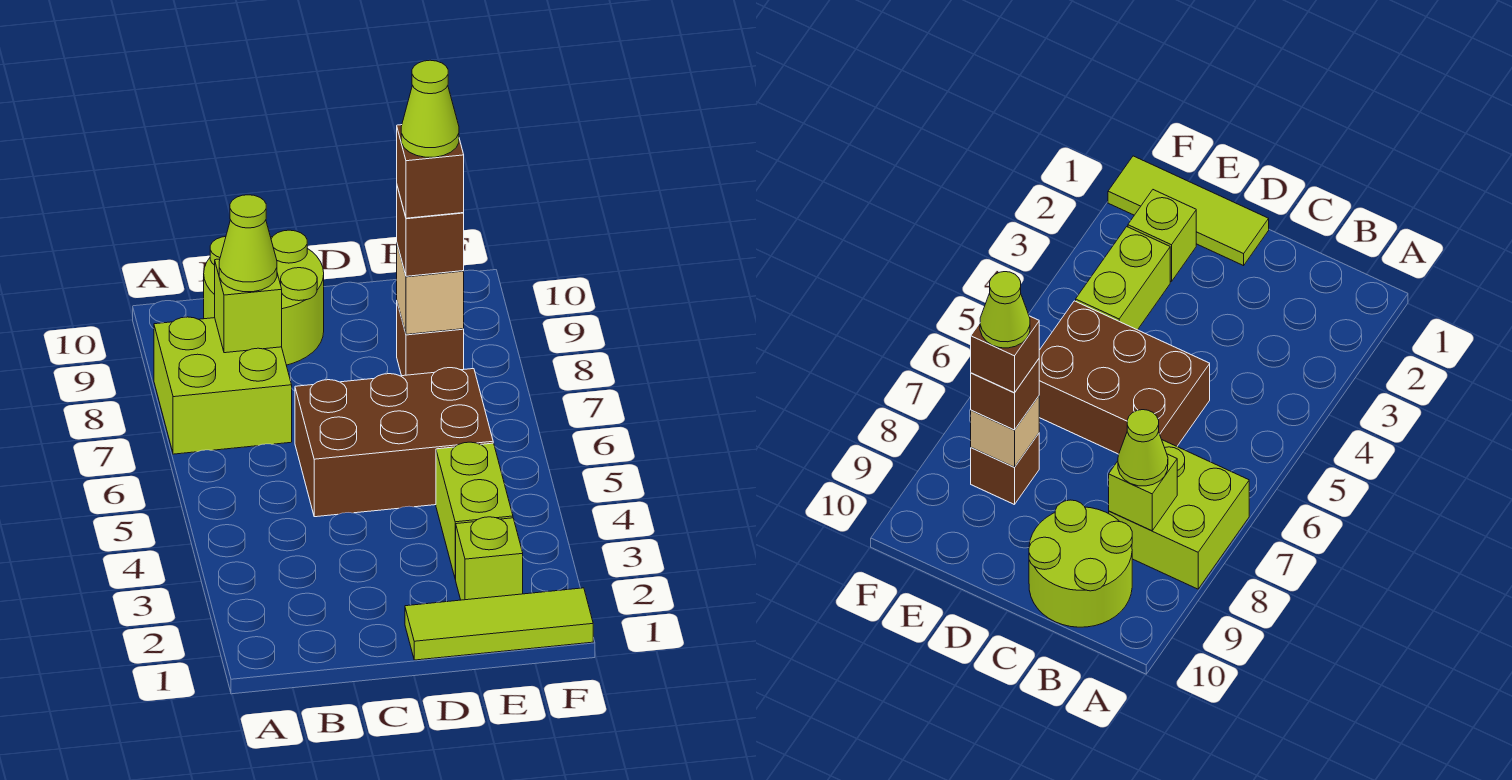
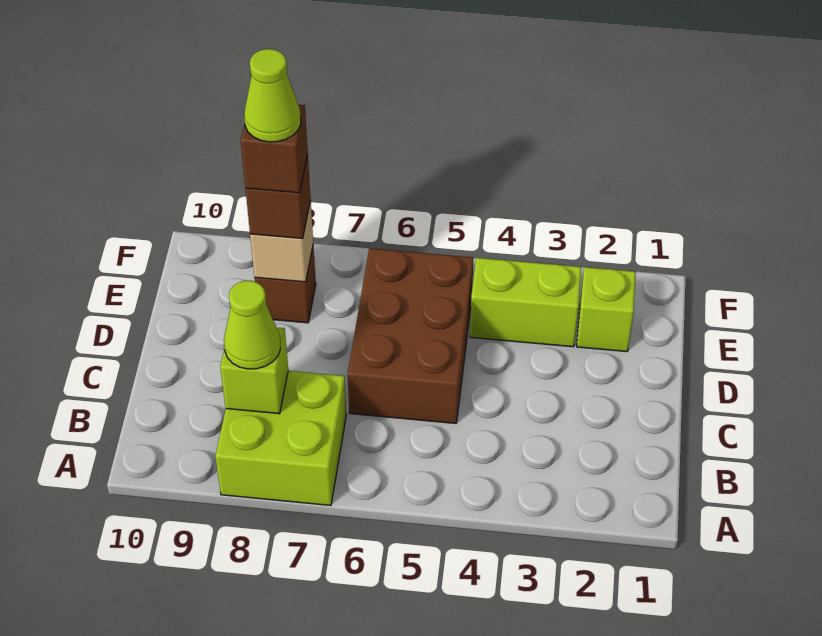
lime round brick B9:C10 level 1 -> none
lime tile D1:F1 level 1 -> none

